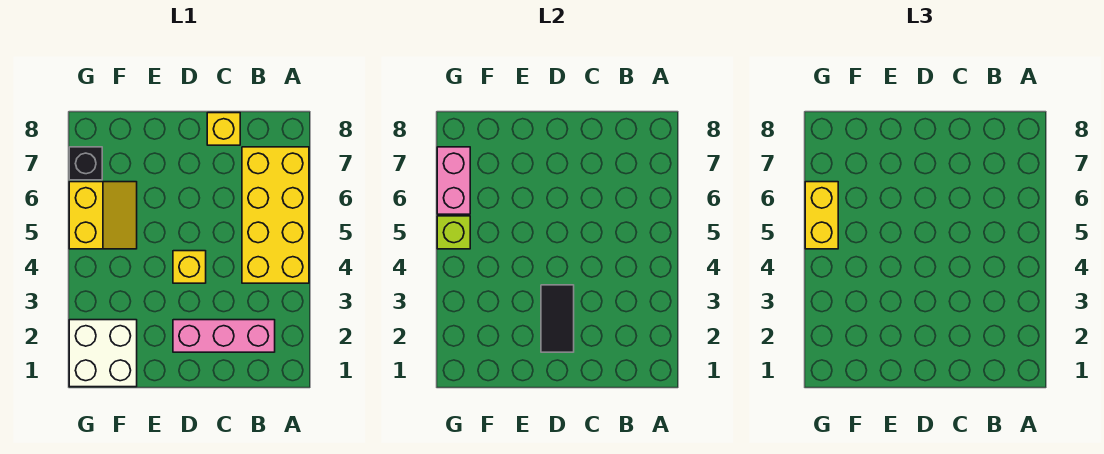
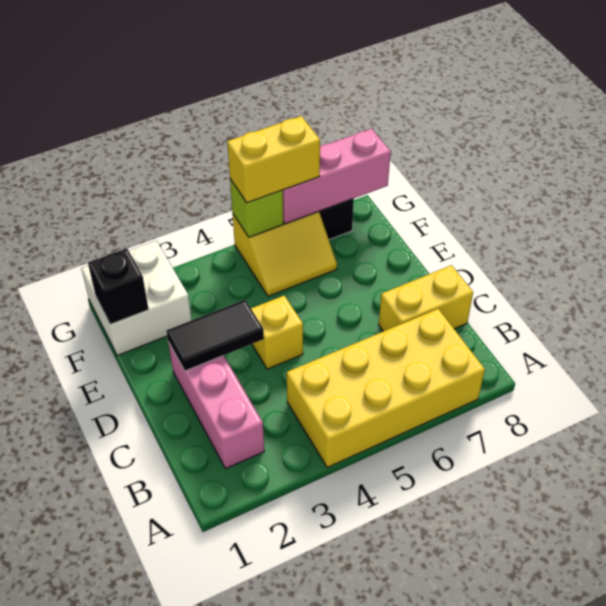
yellow brick C8 level 1 -> yellow brick C7:C8 level 1
none -> black brick F1 level 2
pink brick G6:G7 level 2 -> pink brick G6:G8 level 2

